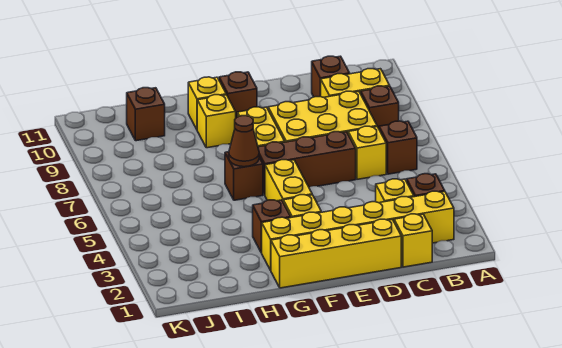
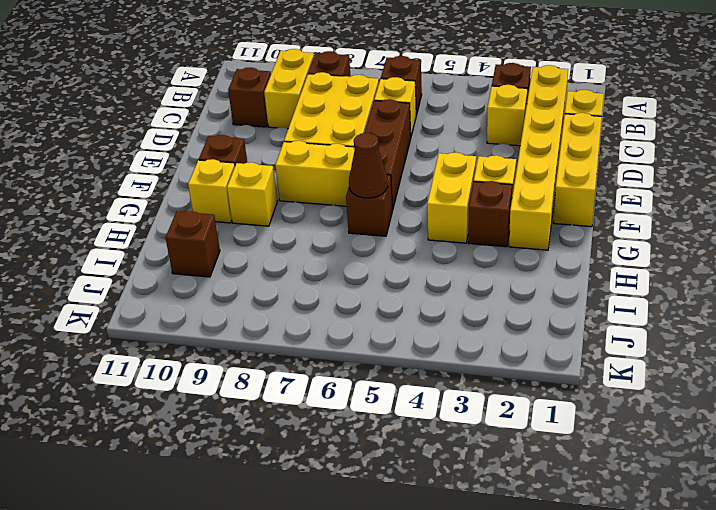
yellow brick D1:G1 level 1 -> yellow brick D1:F1 level 1
yellow brick F4:F5 level 1 -> yellow brick F4:G4 level 1

